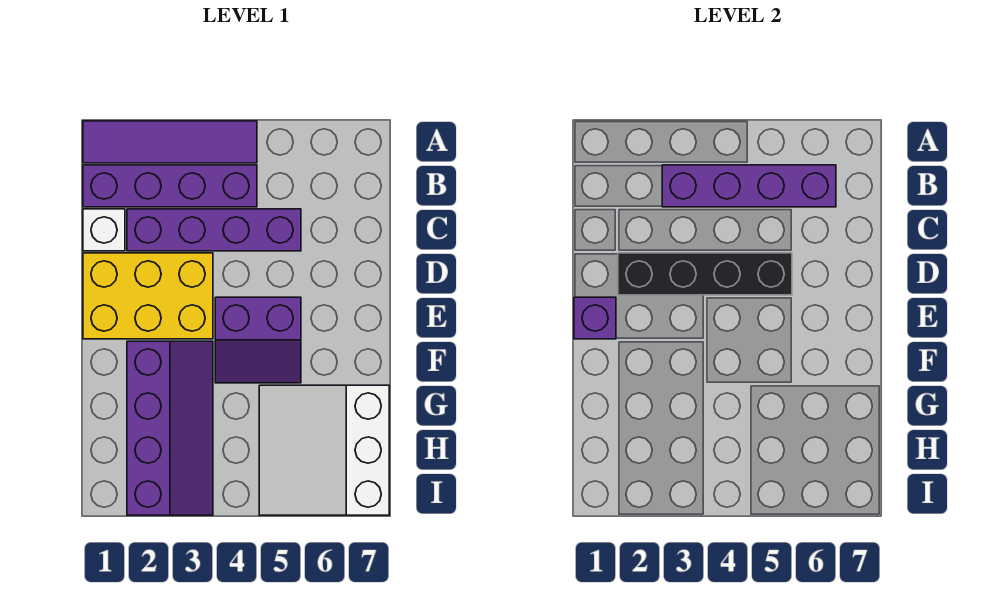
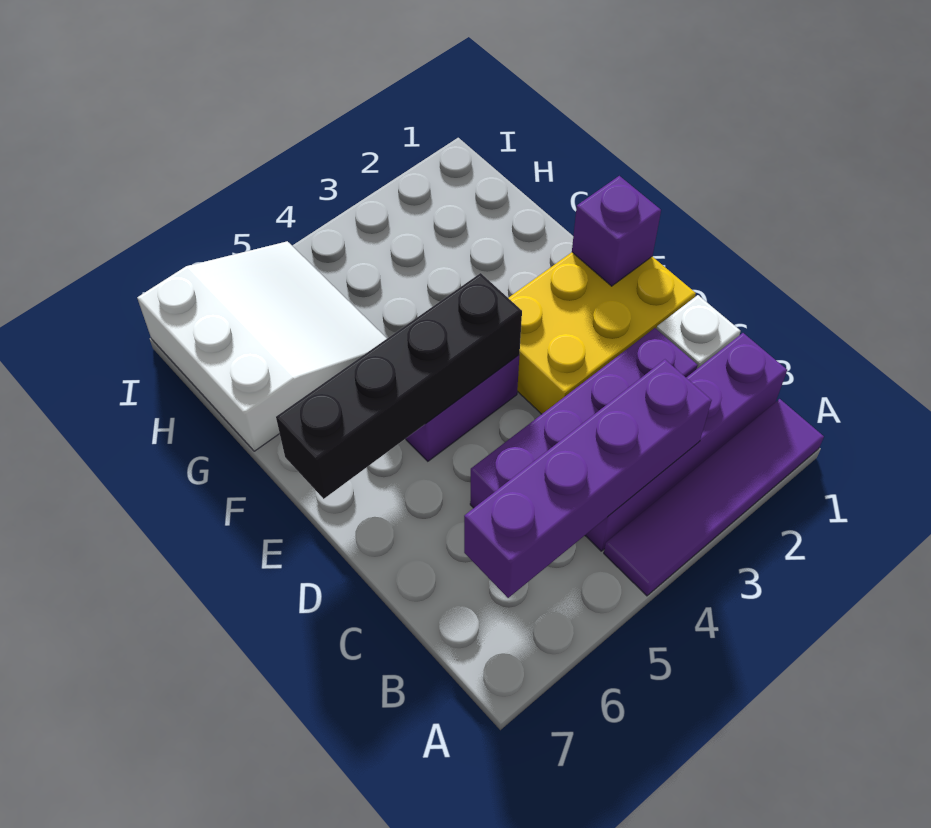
black brick D2:D5 level 2 -> black brick E4:E7 level 2
purple slope F2:I3 level 1 top 2 -> none

